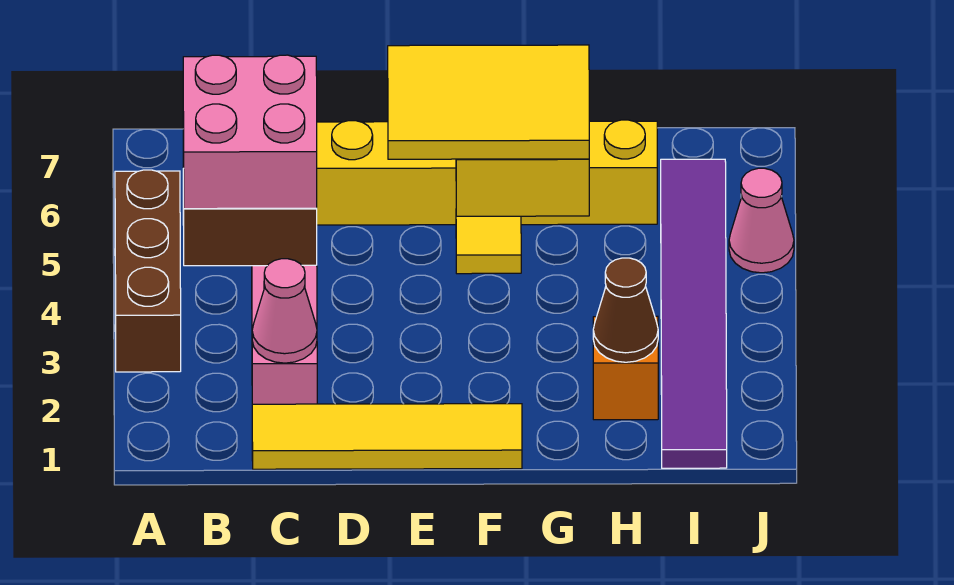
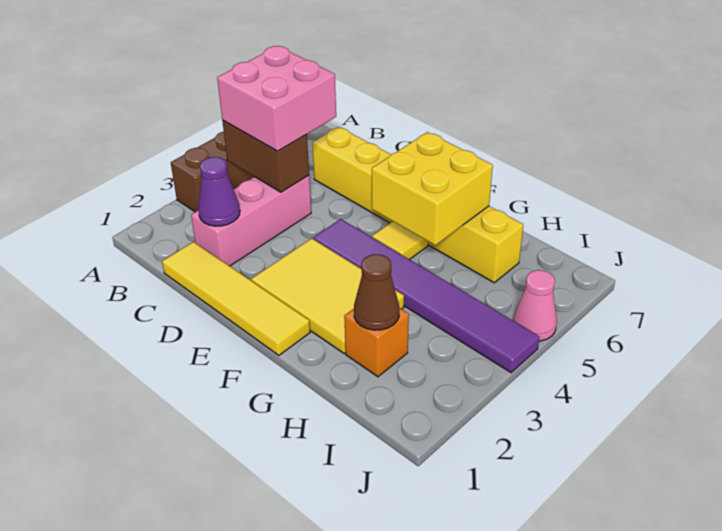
pink cone C2 level 2 -> purple cone C2 level 2
yellow tile E5:G6 level 3 -> yellow tile E2:G3 level 1
purple tile I1:I6 level 1 -> purple tile E4:J4 level 1

